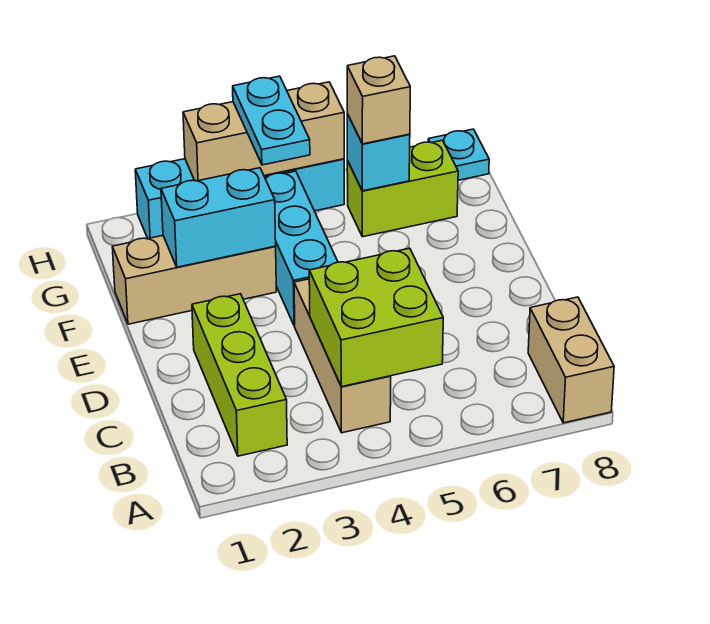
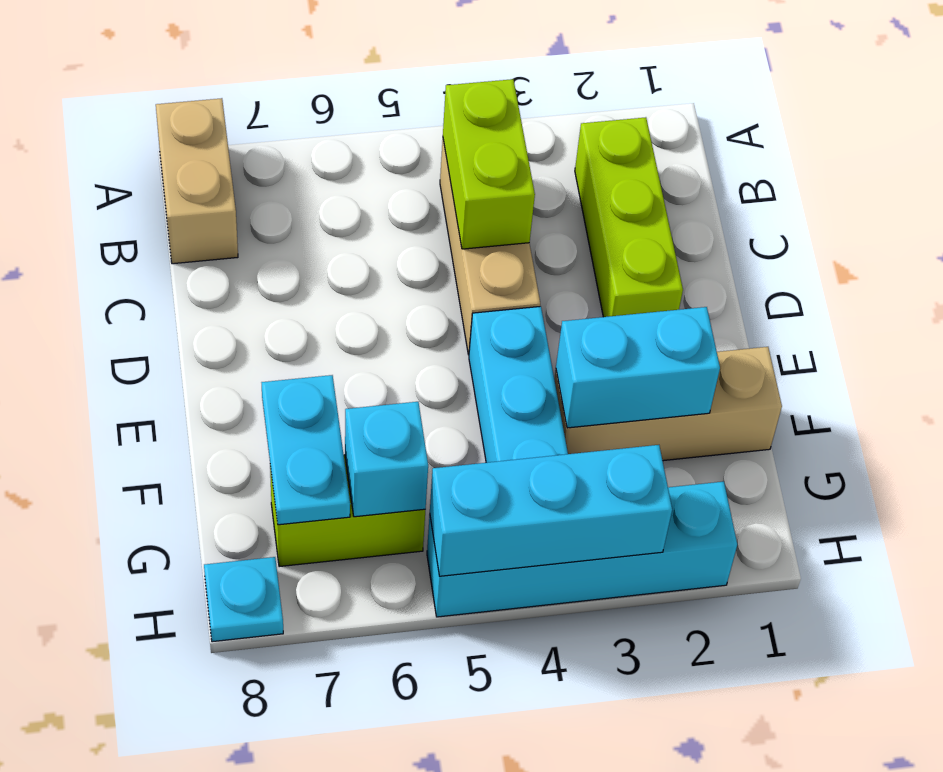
lime brick B4:C5 level 2 -> lime brick B4:C4 level 2
cyan plate G4:H4 level 3 -> cyan plate F7:G7 level 2
tan brick G6 level 3 -> none
tan brick H3:H5 level 2 -> cyan brick H3:H5 level 2

